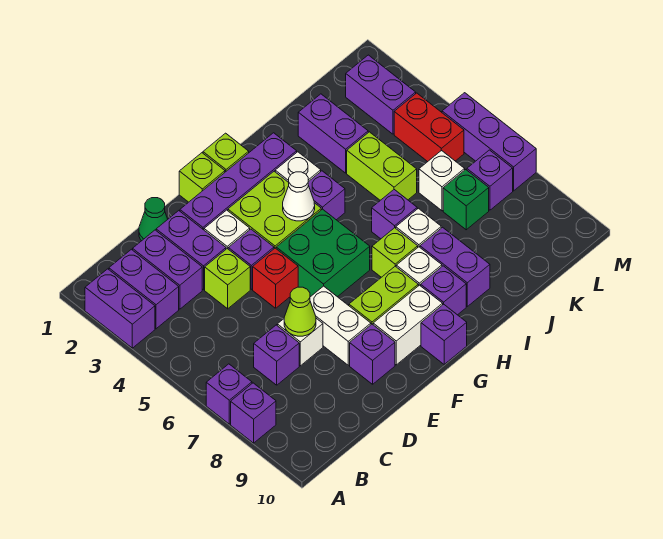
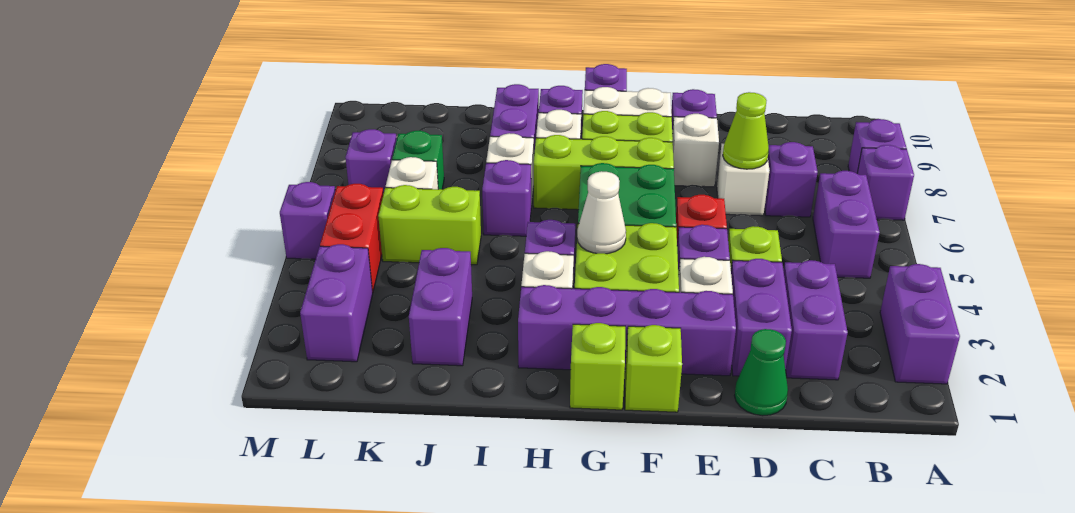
purple brick B2:B3 level 1 -> purple brick B5:B6 level 1
white brick E7:E8 level 1 -> white brick E8 level 1
lime brick H7 level 1 -> lime brick F7:H7 level 1
lime brick J4:J5 level 1 -> lime brick J5:K5 level 1
purple brick M5:M7 level 1 -> purple brick M5 level 1

